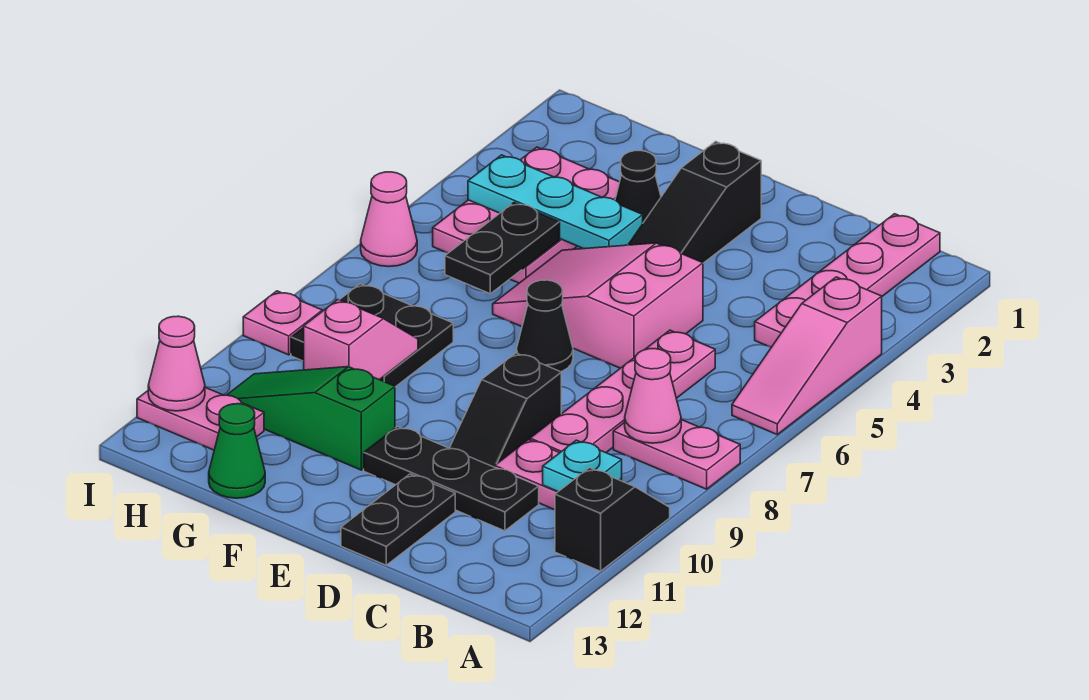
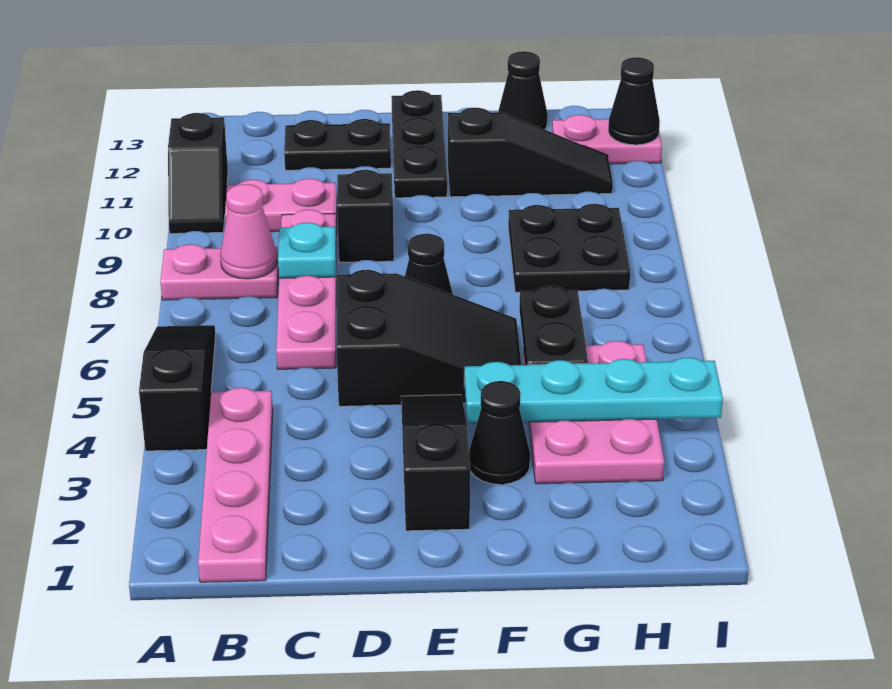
pink slope A4:A6 level 1 top 4 -> black slope A4:A6 level 1 top 4
cyan plate B10 level 2 -> cyan plate C8 level 2
black plate C11:E11 level 1 -> black plate E11:E13 level 1
pink slope D5:F6 level 1 top D -> black slope D5:F6 level 1 top D
black plate D12:D13 level 1 -> black plate C12:D12 level 1
cyan plate F4:H4 level 2 -> cyan plate F4:I4 level 2
green slope F11:H11 level 1 top F -> black slope F11:H11 level 1 top F
pink slope G9:G10 level 2 top 10 -> none
green cone G13 level 1 -> black cone G13 level 1
pink cone I6 level 1 -> none
pink plate I9 level 1 -> none
pink cone I12 level 2 -> black cone I12 level 2

